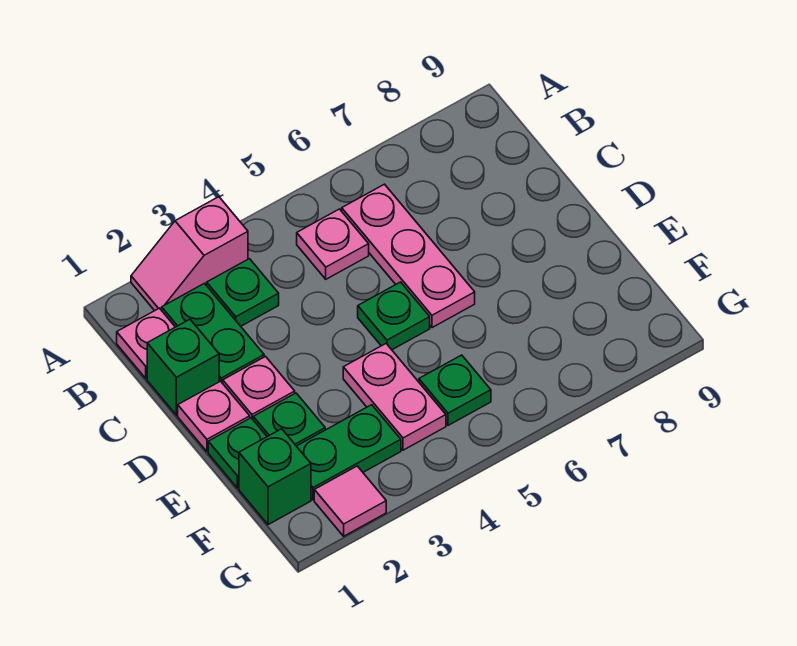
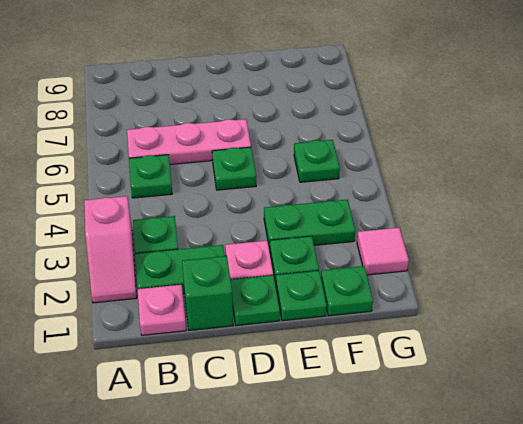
pink plate B5 level 1 -> green plate B5 level 1
pink plate D1 level 1 -> green plate D1 level 1
pink plate E4:F4 level 1 -> none
green brick F1 level 1 -> green plate F1 level 1
green plate F2:F3 level 1 -> green plate E3:F3 level 1

